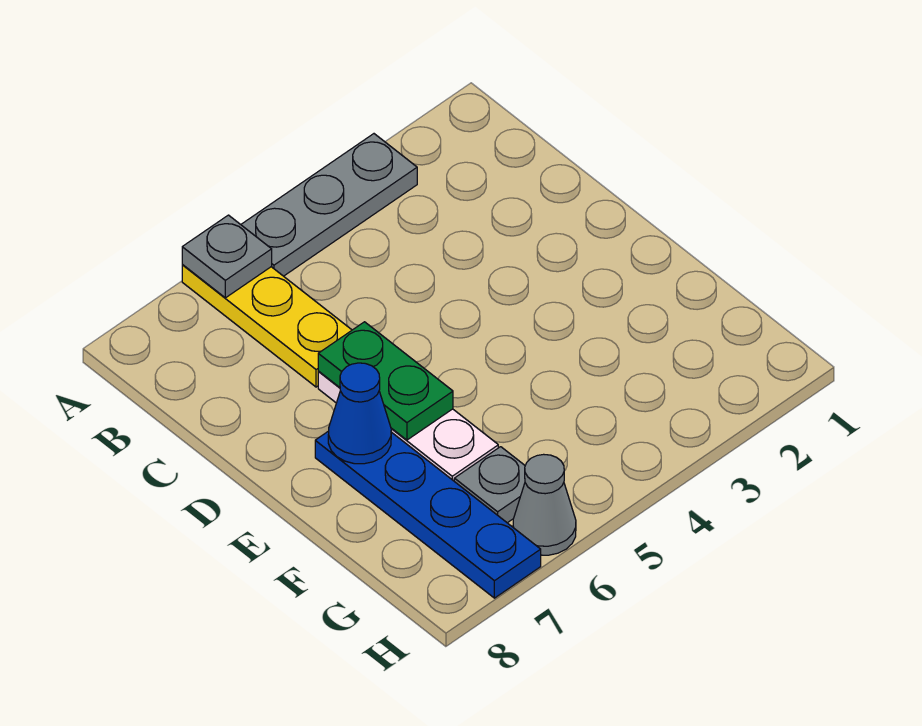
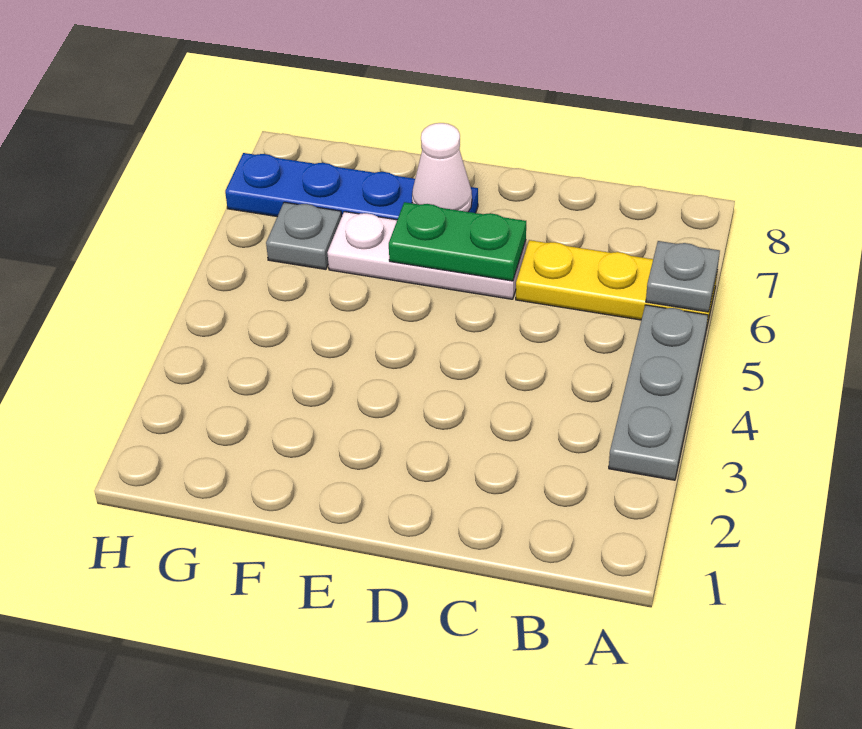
blue cone E7 level 2 -> white cone E7 level 2
grey cone H6 level 1 -> none

